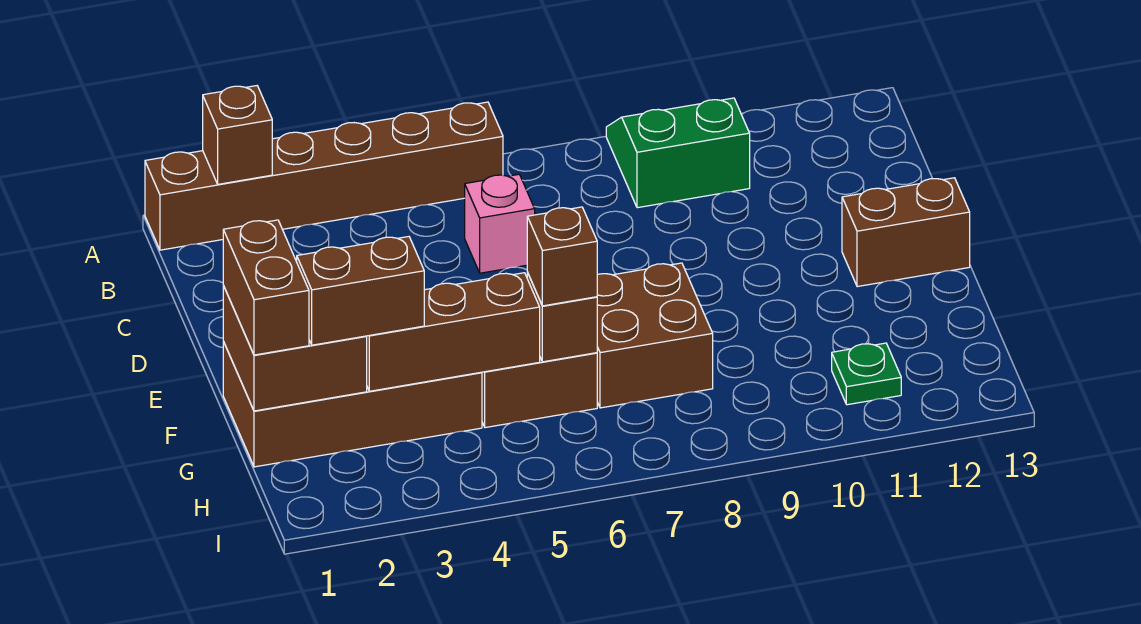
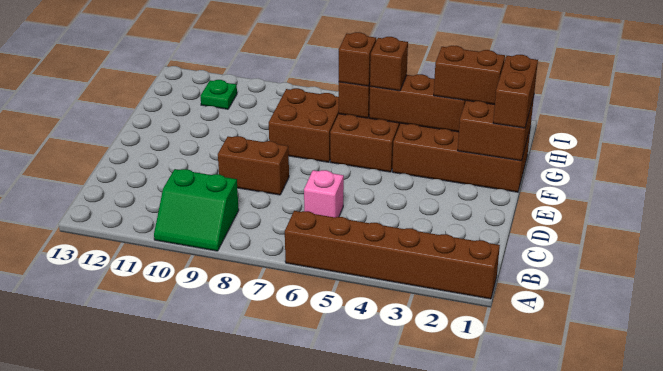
brown brick A2 level 2 -> brown brick G5 level 3
brown brick E12:E13 level 1 -> brown brick D8:D9 level 1

